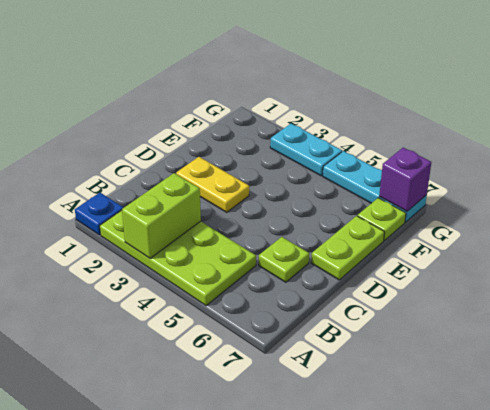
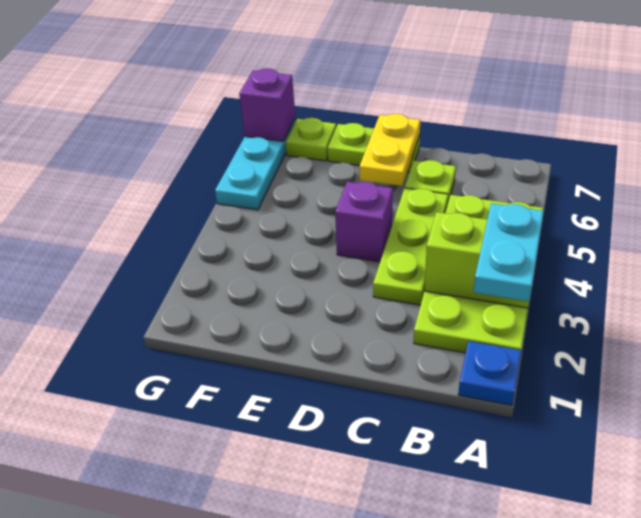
none -> lime plate C3:C5 level 1
yellow plate D2:D3 level 1 -> yellow plate D6:D7 level 2
none -> purple brick D4 level 1
cyan plate G3:G4 level 1 -> cyan plate A2:A3 level 3

